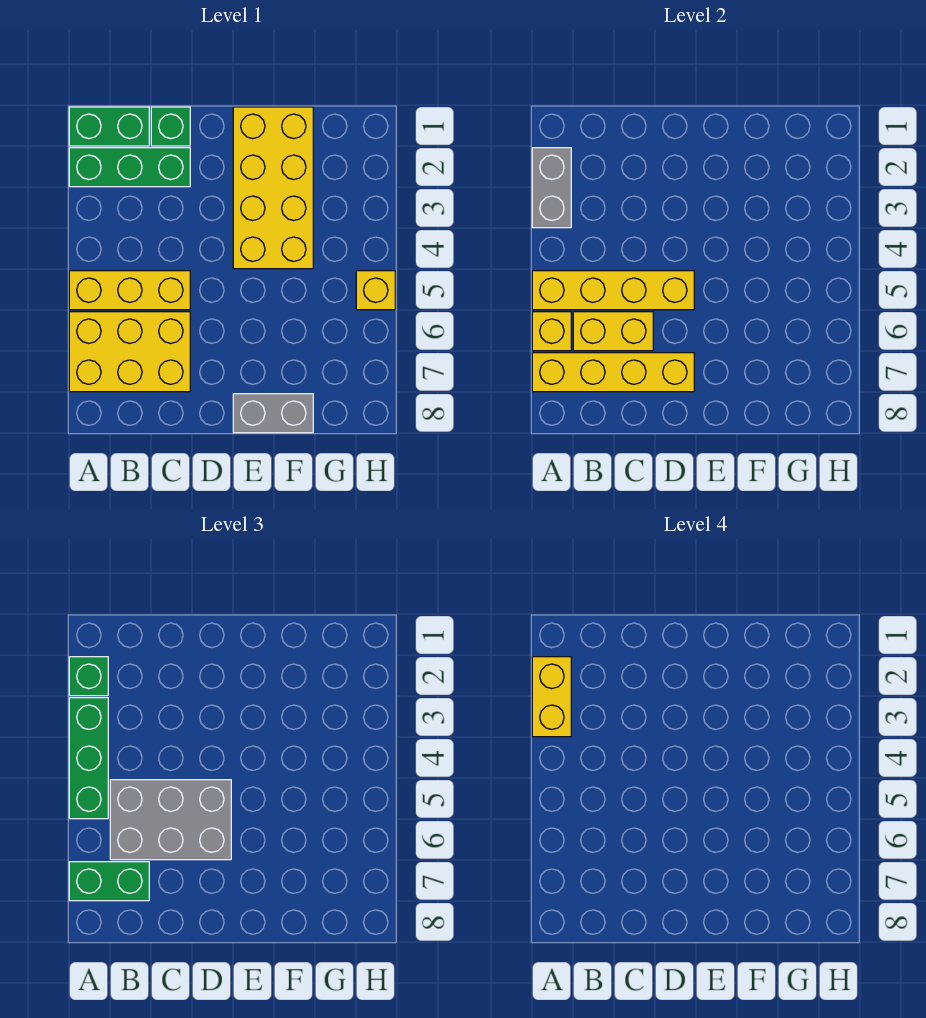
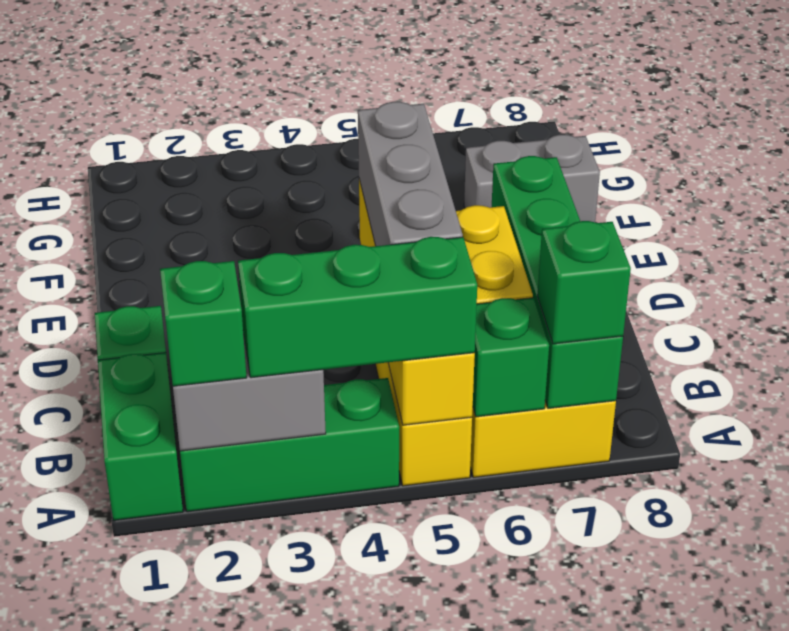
green brick A2:C2 level 1 -> green brick A2:A4 level 1
yellow brick A2:A3 level 4 -> none
yellow brick A6 level 2 -> green brick A6 level 2
yellow brick A7:D7 level 2 -> green brick A7:D7 level 2
green brick A7:B7 level 3 -> green brick A7 level 3
grey brick B5:D6 level 3 -> grey brick B5:D5 level 3
yellow brick E1:F4 level 1 -> none
grey brick E8:F8 level 1 -> grey brick F7:F8 level 1
yellow brick H5 level 1 -> none

